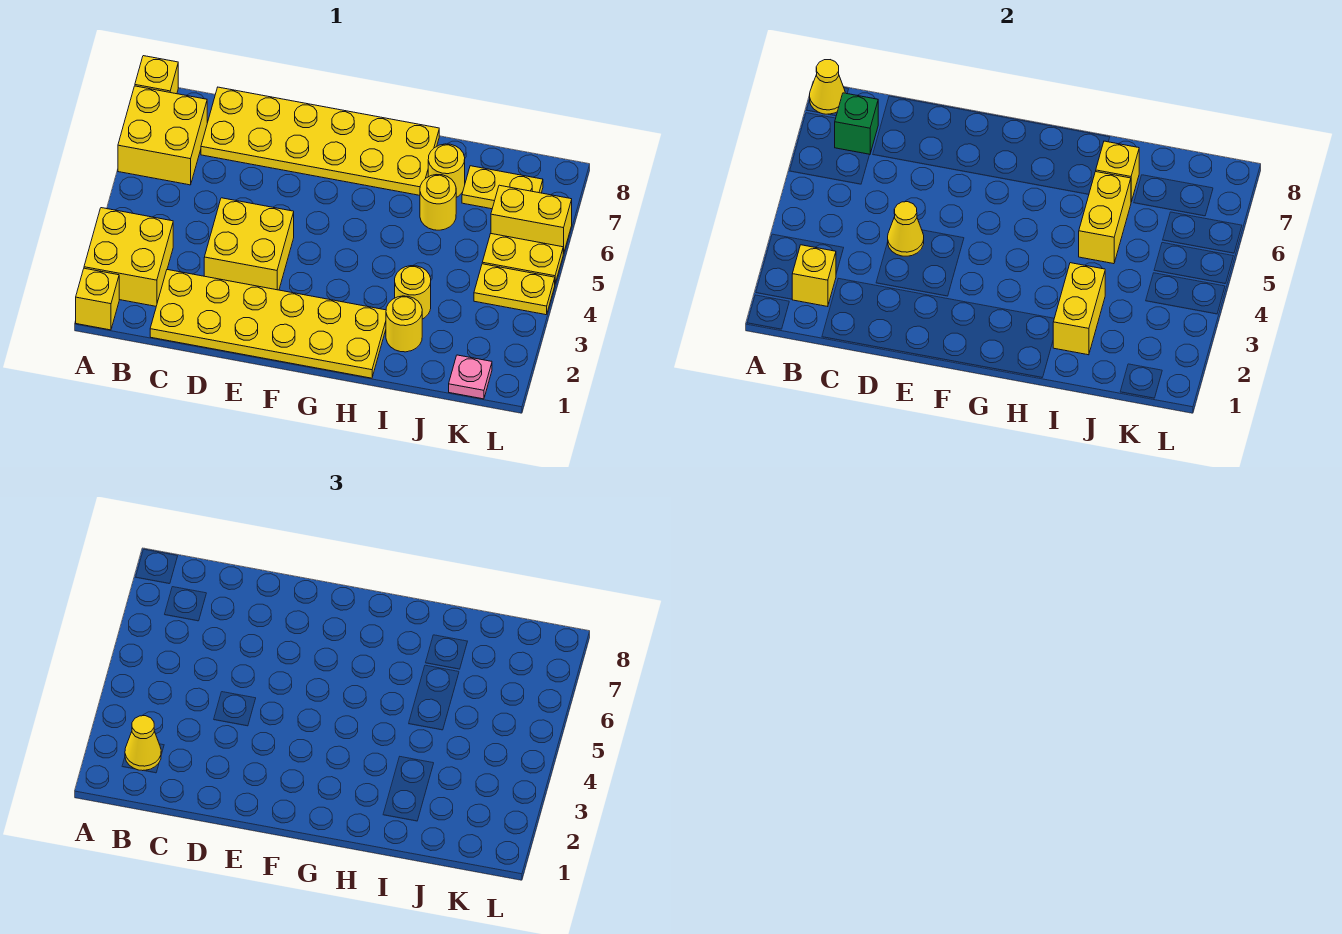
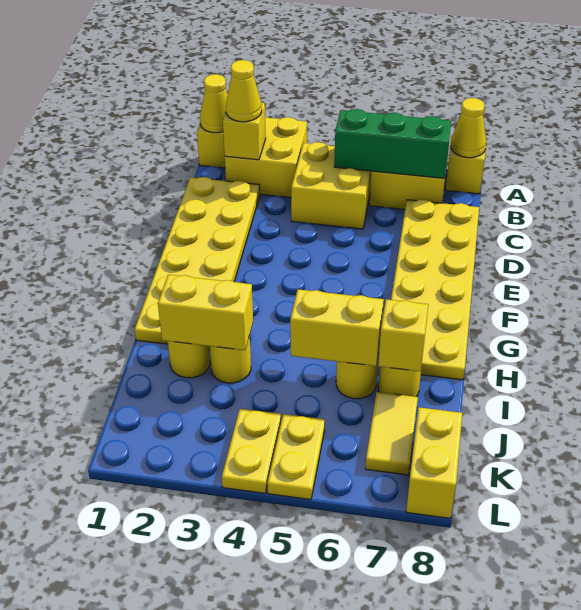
green brick B7 level 2 -> green brick B5:B7 level 2
yellow brick D3:E4 level 1 -> yellow brick B4:C5 level 1
yellow cone D4 level 2 -> yellow cone A1 level 2
yellow plate J7:K7 level 1 -> yellow tile J7:K7 level 1
pink plate K1 level 1 -> none
yellow brick K6:L6 level 1 -> yellow brick K8:L8 level 1

